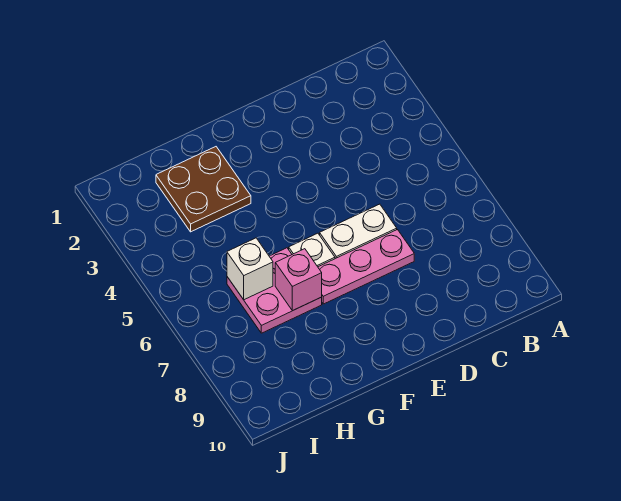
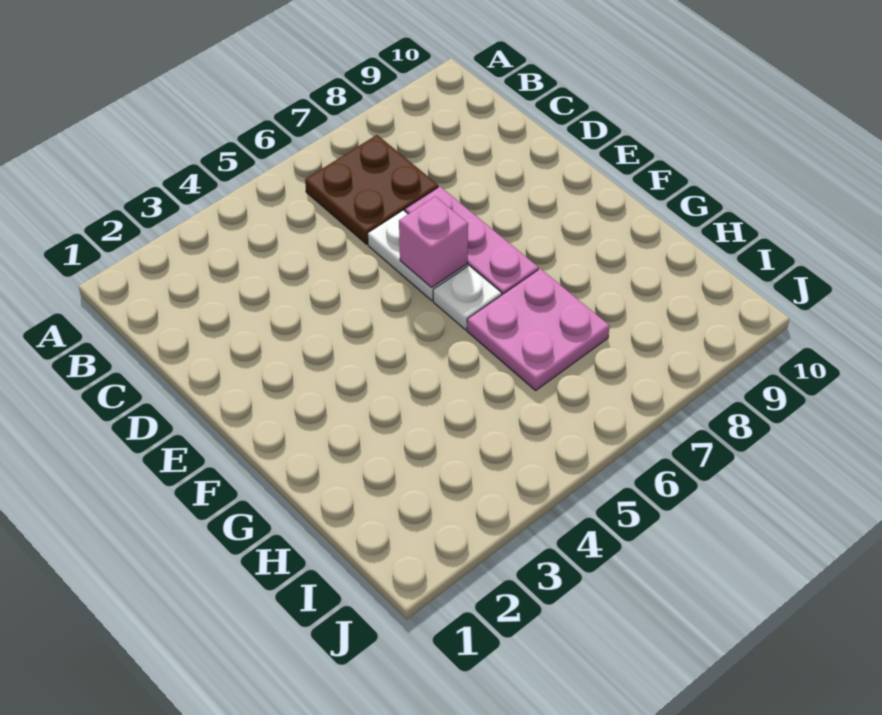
brown plate G2:H3 level 1 -> brown plate B6:C7 level 1
pink brick G7 level 2 -> pink brick E6 level 2
white brick H6 level 2 -> none

